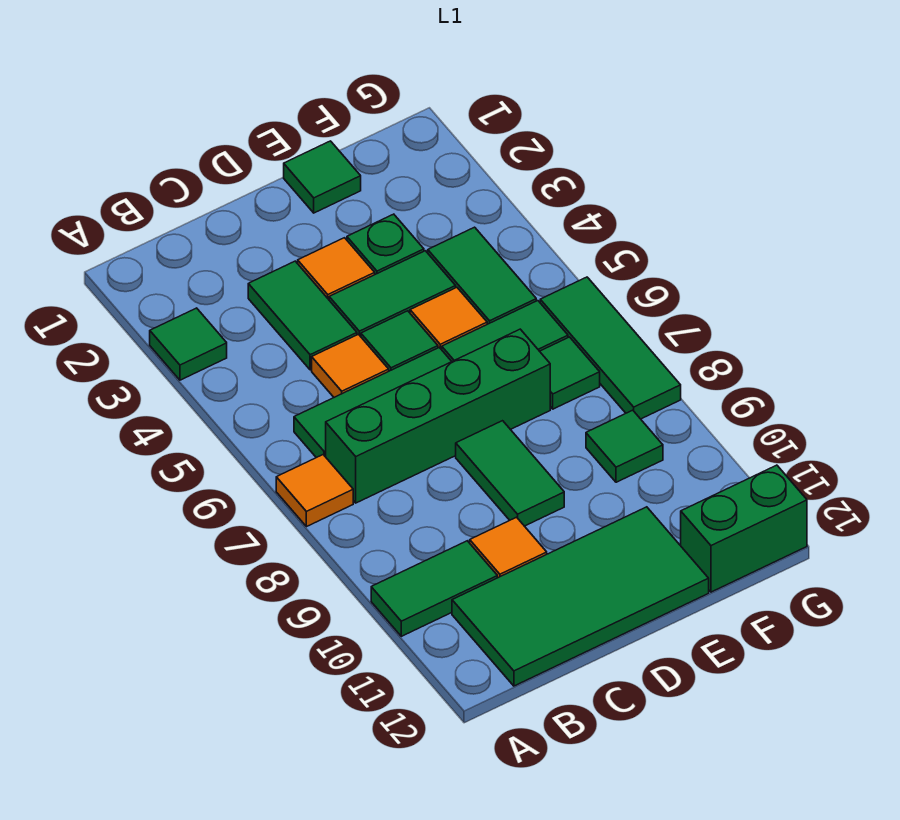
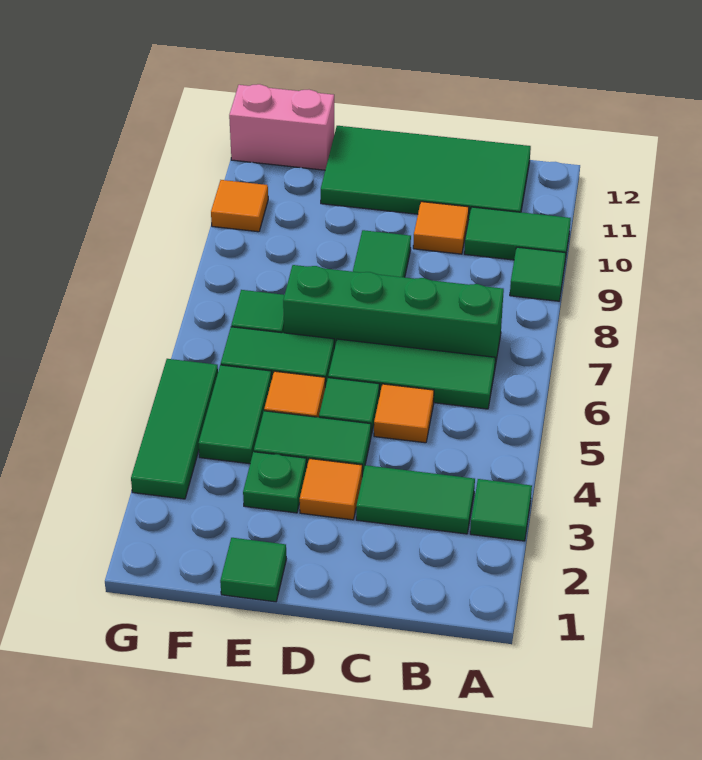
orange tile A7 level 1 -> orange tile G10 level 1
green tile C3:C4 level 1 -> green tile B3:C3 level 1
green tile F9 level 1 -> green tile A9 level 1
green brick F12:G12 level 1 -> pink brick F12:G12 level 1
green tile G6:G8 level 1 -> green tile G3:G5 level 1

